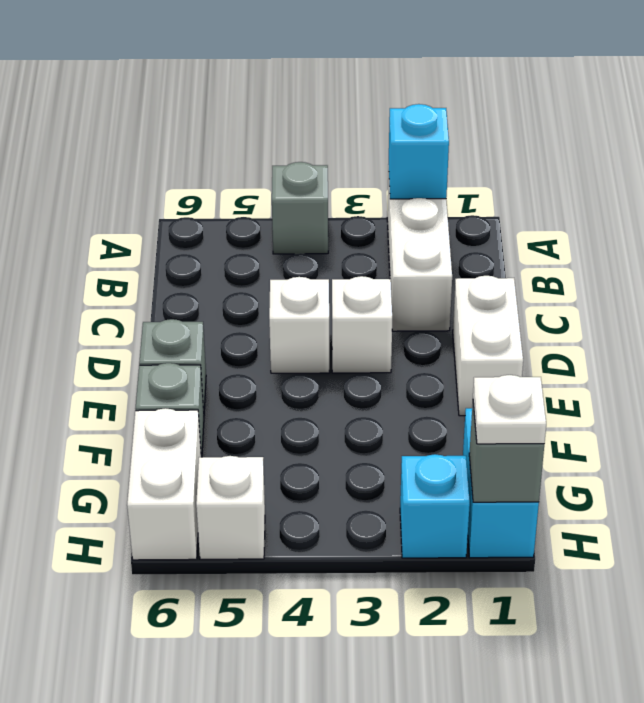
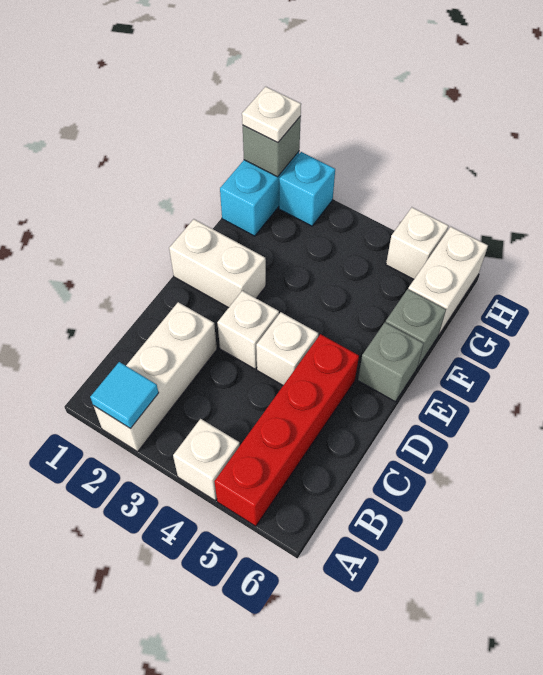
cyan brick A2 level 2 -> cyan tile A2 level 2
grey brick A4 level 1 -> white brick A4 level 1
none -> red brick A5:D5 level 1
white brick D1:E1 level 1 -> white brick E1:E2 level 1

